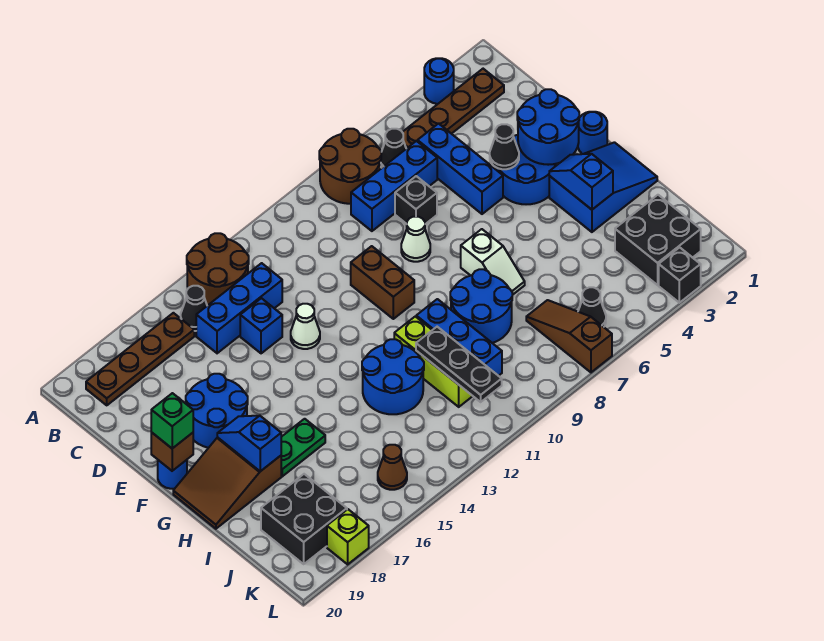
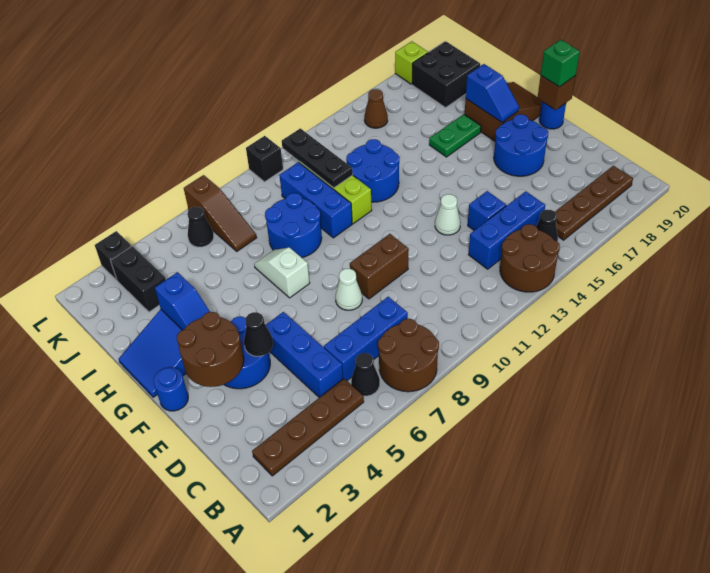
blue round brick A3 level 1 -> none
black brick D7 level 1 -> black brick L10 level 1
blue round brick E2:F3 level 2 -> brown round brick E2:F3 level 2
brown brick E10:F10 level 1 -> brown brick E9:E10 level 1
black brick J2:K3 level 1 -> black brick J3:K3 level 1

